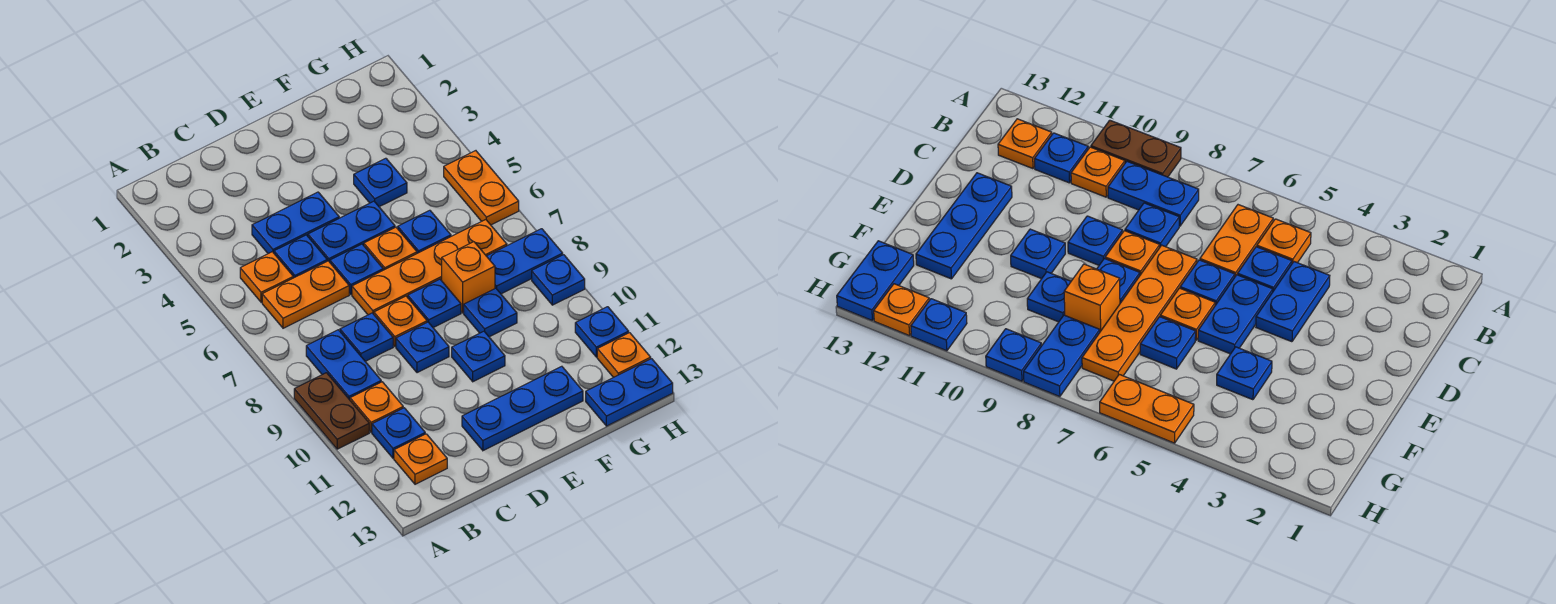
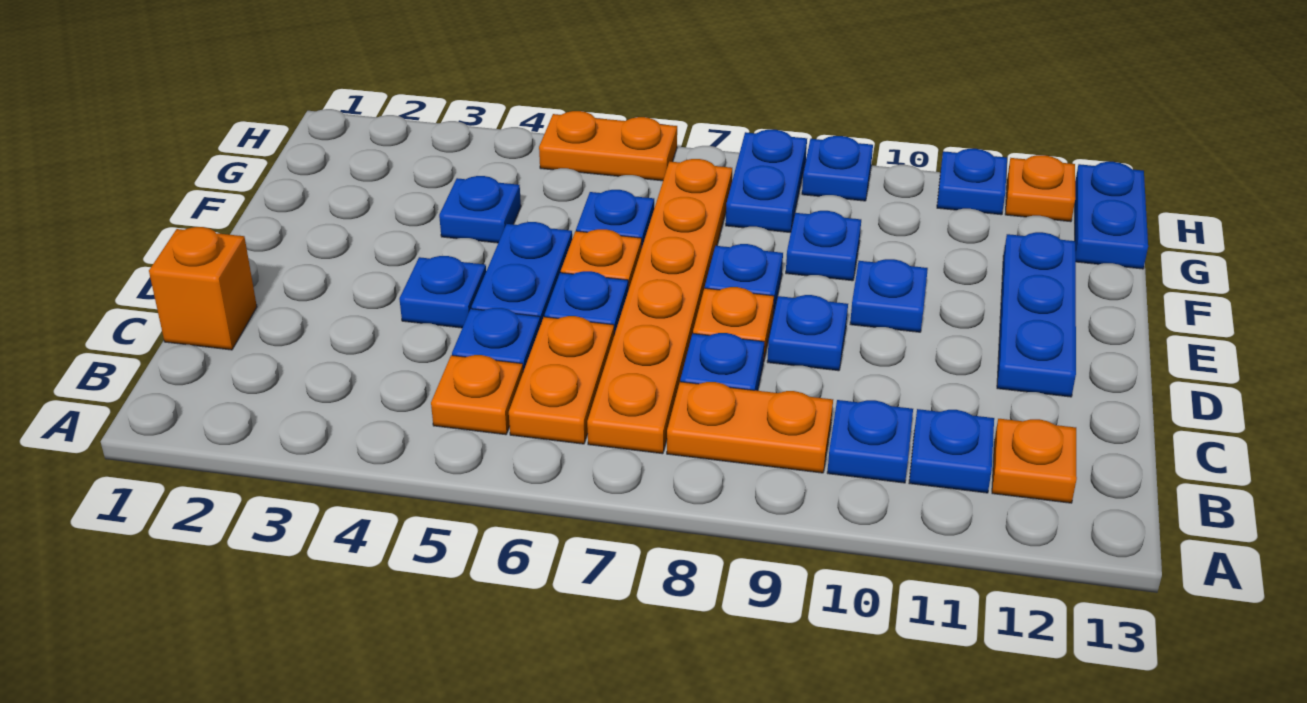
brown plate A9:A10 level 1 -> none
blue plate B8:B9 level 1 -> orange plate B8:B9 level 1
orange plate B10 level 1 -> blue plate B10 level 1
blue plate C4:D4 level 1 -> blue plate D4 level 1
orange plate D7:G7 level 1 -> orange plate B7:G7 level 1
orange brick F8 level 1 -> orange brick C1 level 1

